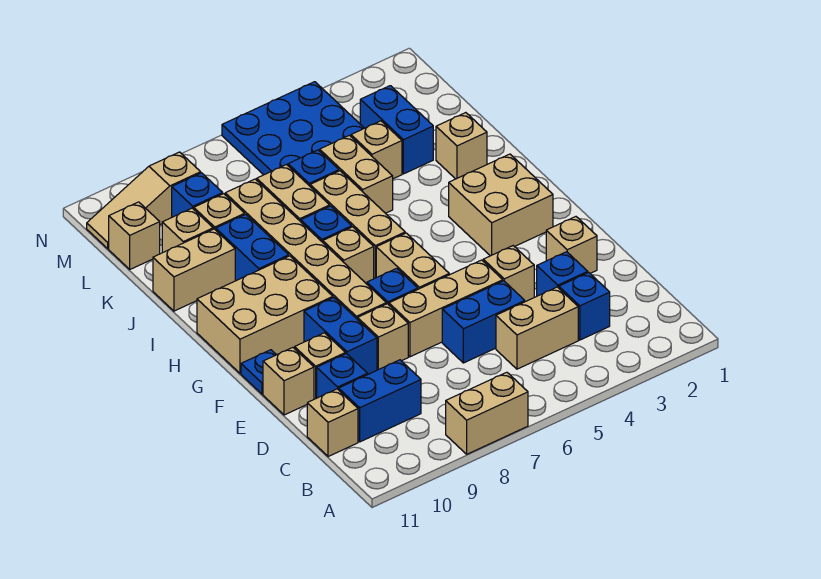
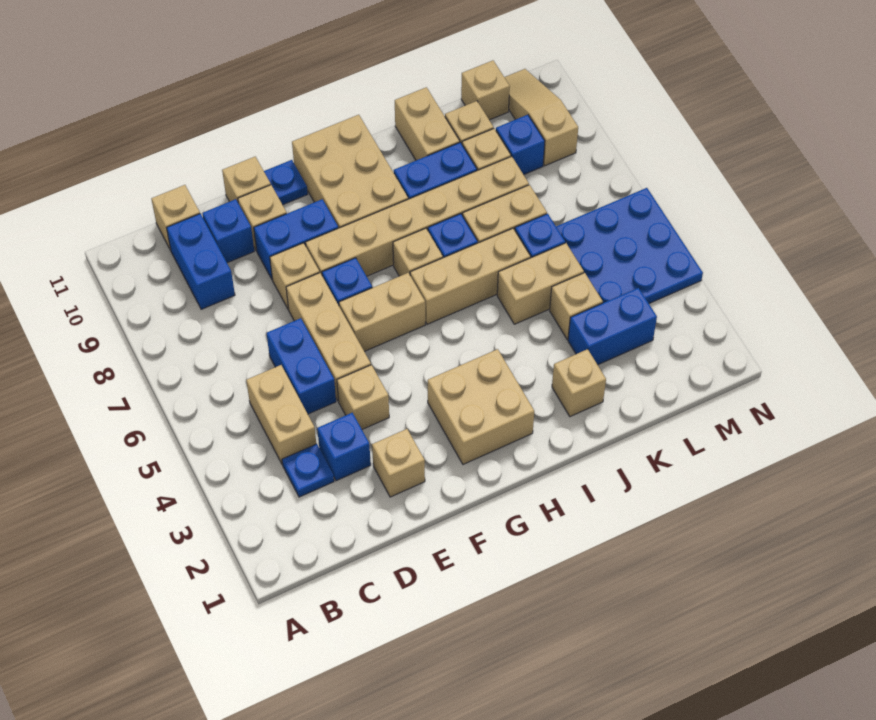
tan brick A7:A8 level 1 -> none
blue brick C3 level 1 -> blue plate C3 level 1

